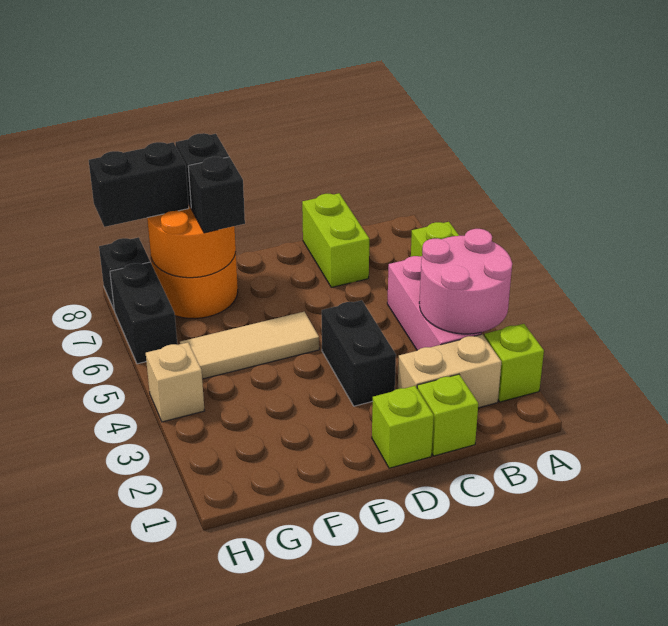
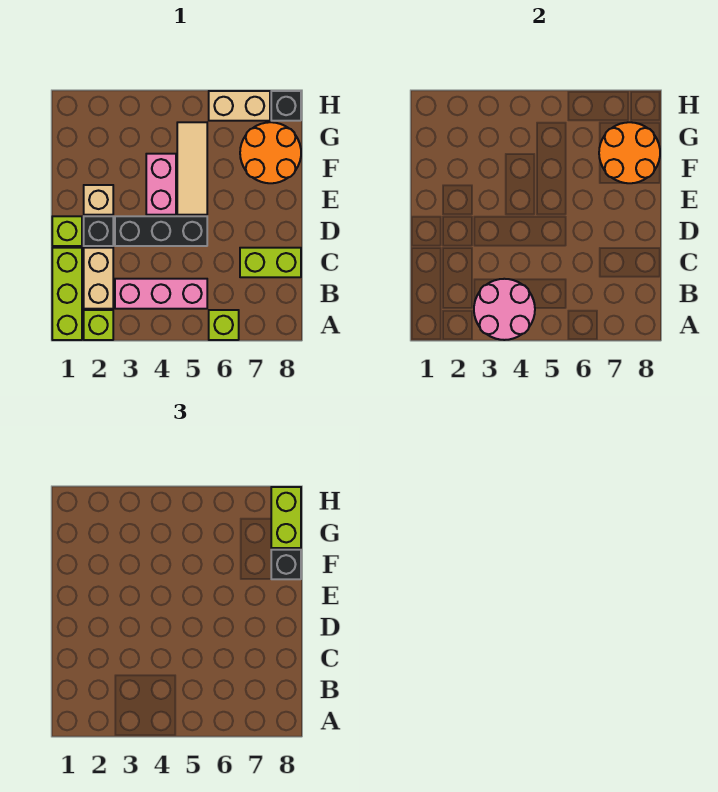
lime brick C1 level 1 -> lime brick A1:C1 level 1
black brick D3:D4 level 1 -> black brick D3:D5 level 1
none -> pink brick E4:F4 level 1
black brick F7 level 3 -> black brick D2 level 1
black brick G8:H8 level 3 -> lime brick G8:H8 level 3
tan brick H4 level 1 -> tan brick E2 level 1
black brick H6:H7 level 1 -> tan brick H6:H7 level 1

